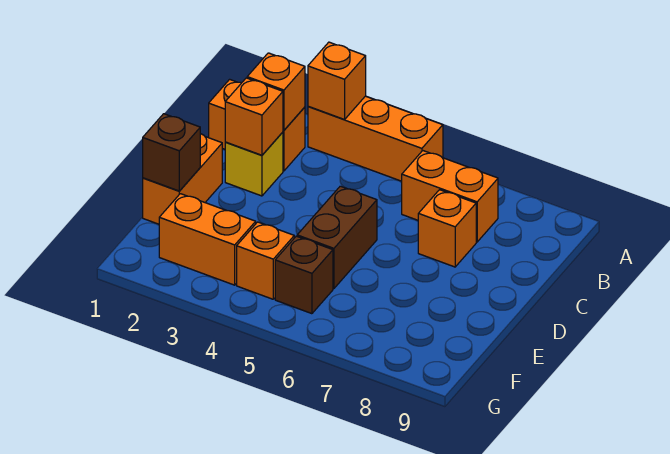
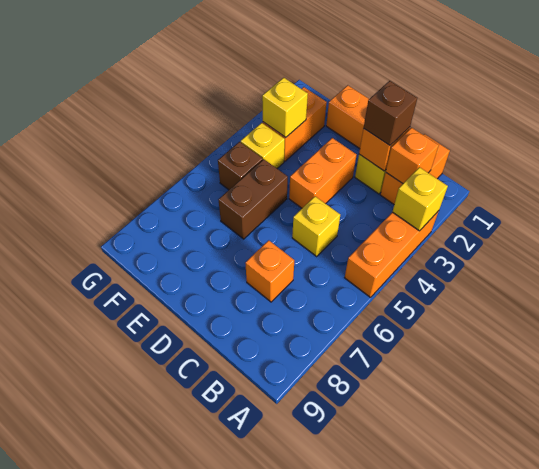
orange brick A3 level 2 -> yellow brick A3 level 2
orange brick B6:B7 level 1 -> orange brick D3:D4 level 1
none -> yellow brick C5 level 1
brown brick D5:E5 level 1 -> brown brick E5:E6 level 1
brown brick E1 level 2 -> brown brick C2 level 3
none -> yellow brick F3 level 2
orange brick F4 level 1 -> yellow brick F4 level 1

